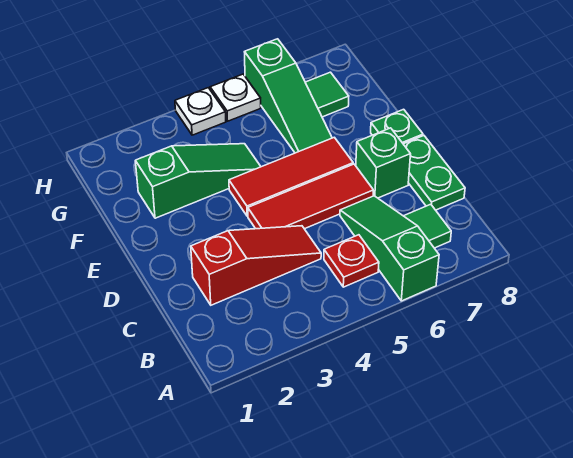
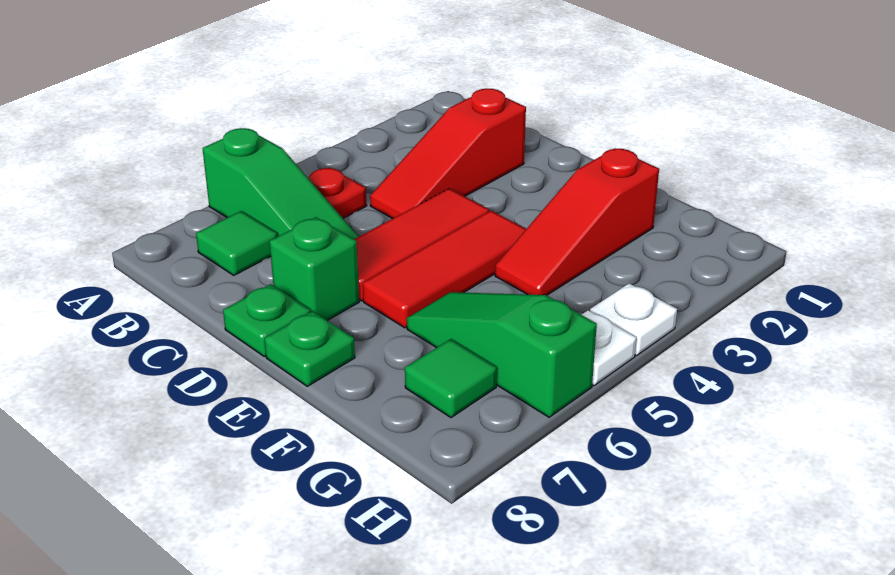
green plate C8:D8 level 1 -> green plate D8 level 1
green slope F2:F4 level 1 top 2 -> red slope F2:F4 level 1 top 2

